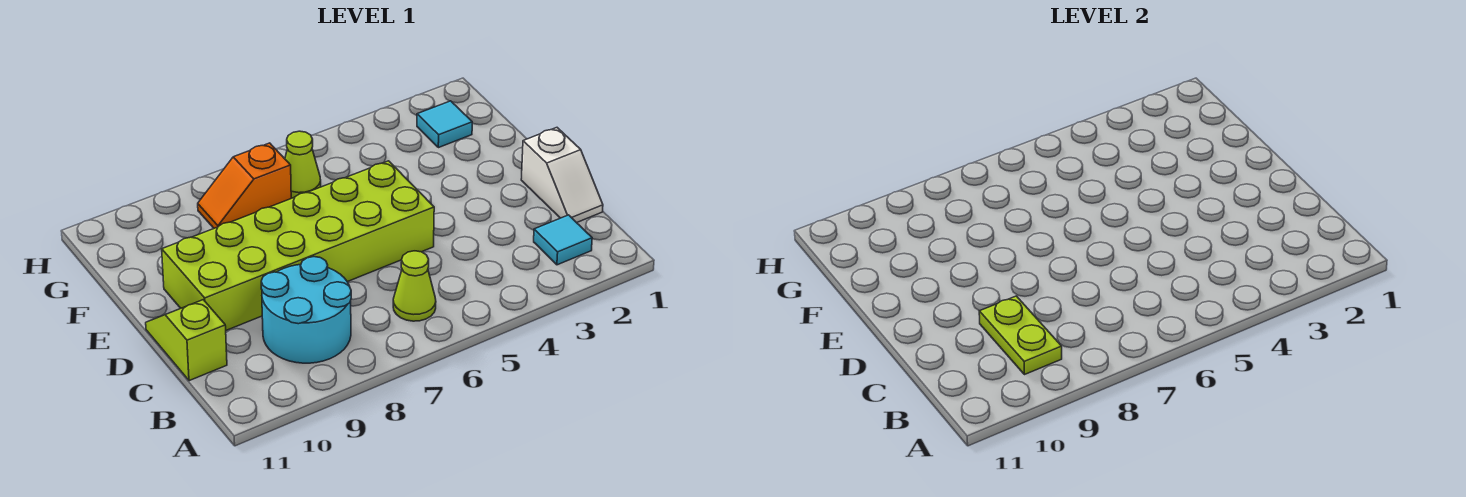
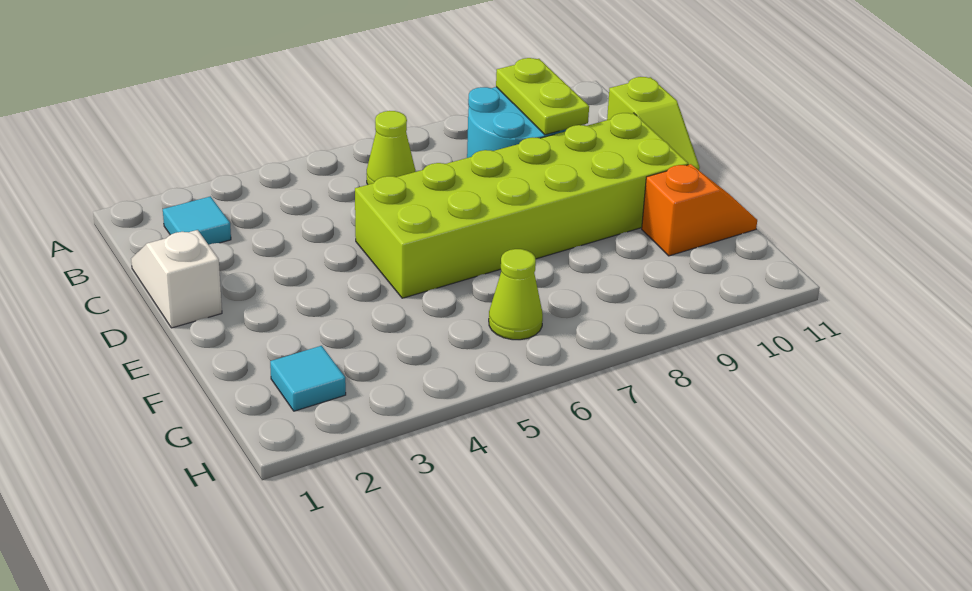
orange slope G7:G8 level 1 top 7 -> orange slope F10:F11 level 1 top 10

